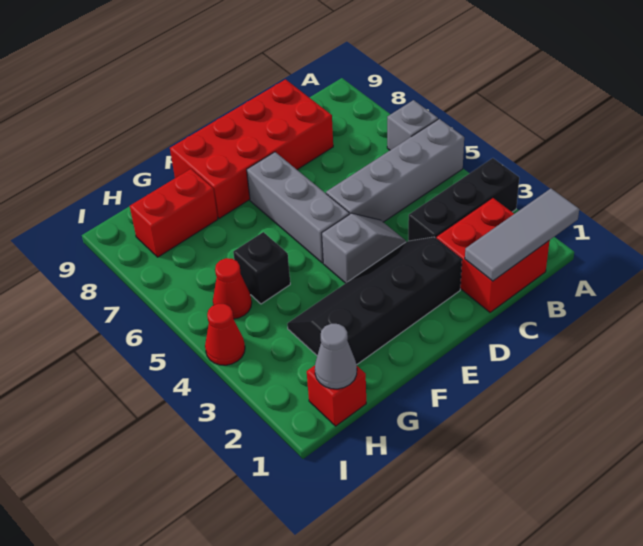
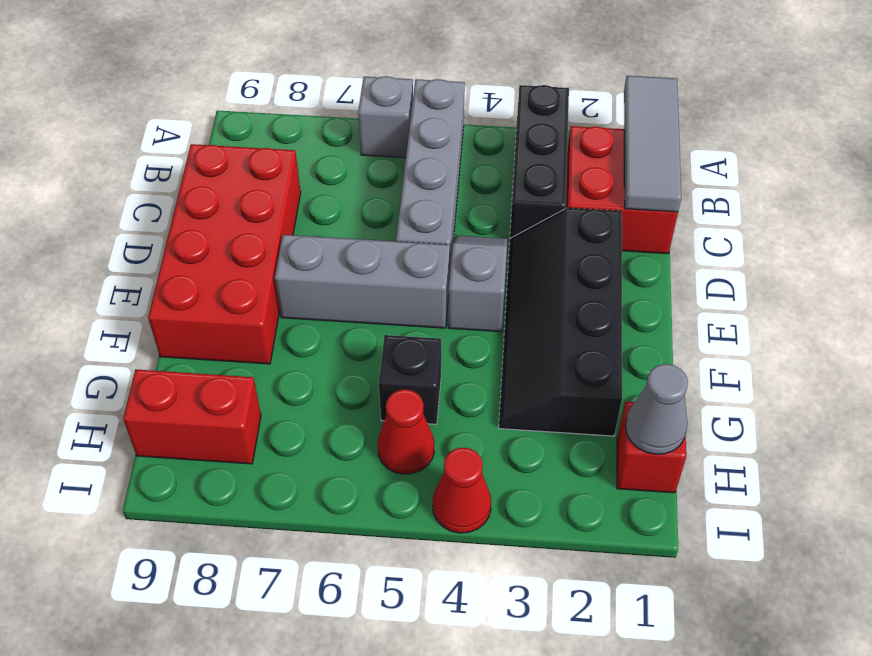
red brick G8:H8 level 1 -> red brick H8:H9 level 1

